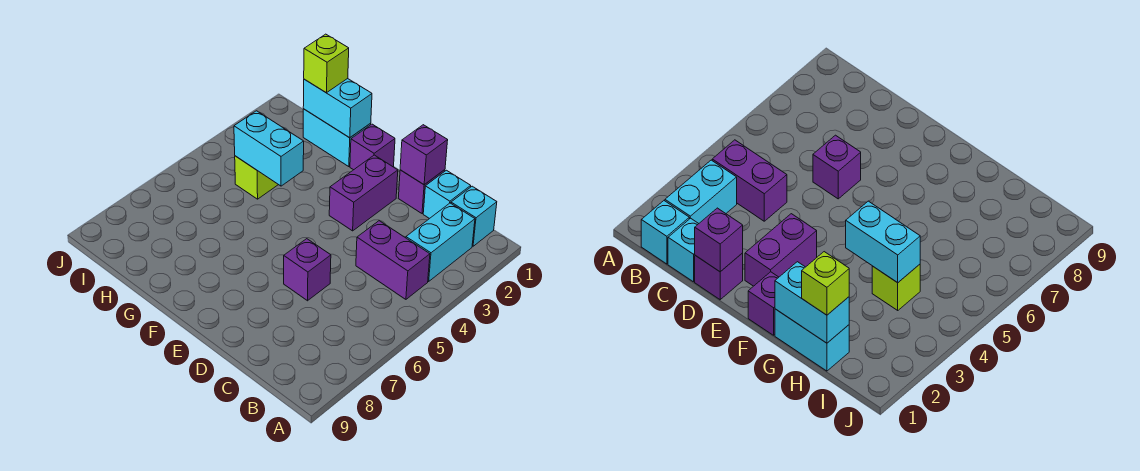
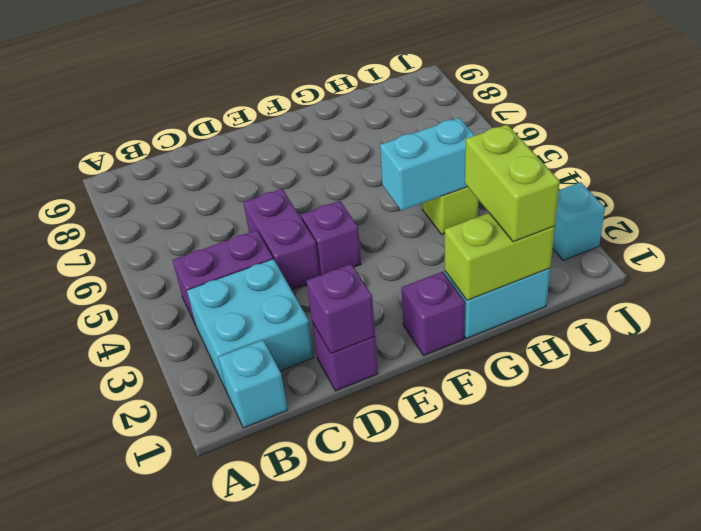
cyan brick B2:B3 level 1 -> cyan brick B2:C3 level 1
cyan brick C1 level 1 -> cyan brick J2 level 1
purple brick D6 level 1 -> purple brick E4 level 1
purple brick E2:E3 level 1 -> purple brick D4:D5 level 1
cyan brick G1:H1 level 2 -> lime brick G1:H1 level 2
lime brick H1 level 3 -> lime brick H1:H2 level 3

